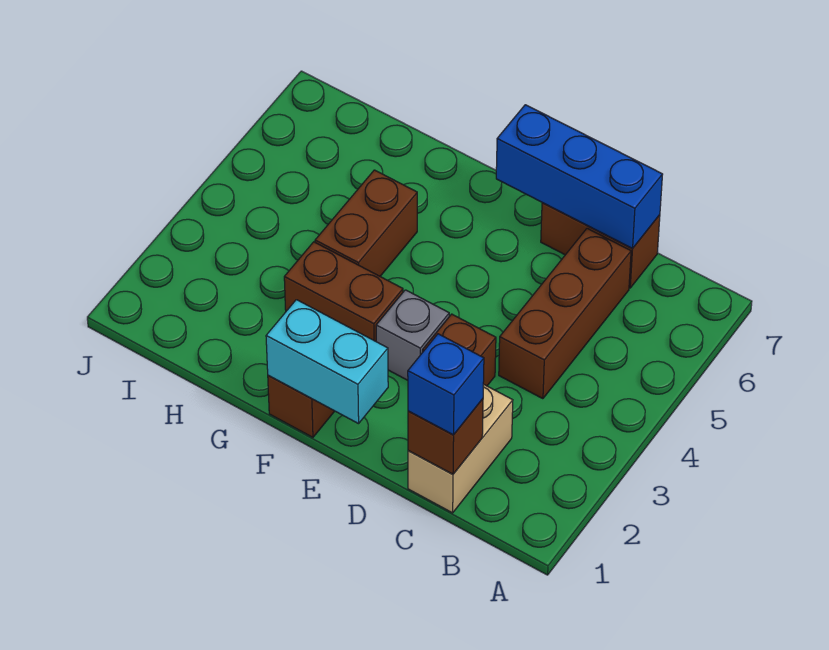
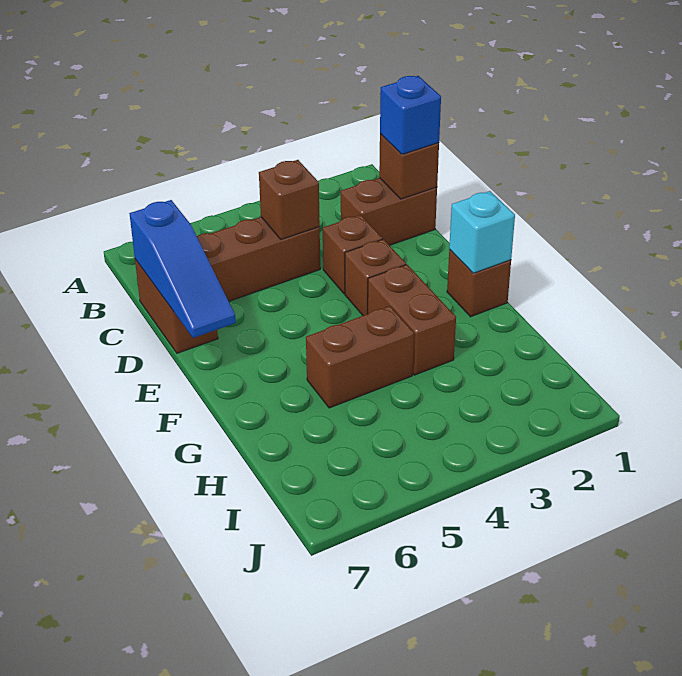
tan brick C1:C2 level 1 -> brown brick C1:C2 level 1
none -> brown brick C4 level 2
blue brick C7:E7 level 2 -> blue slope C7:E7 level 2 top C
cyan brick E1:F1 level 2 -> cyan brick F1 level 2
grey brick E3 level 1 -> brown brick E3 level 1

